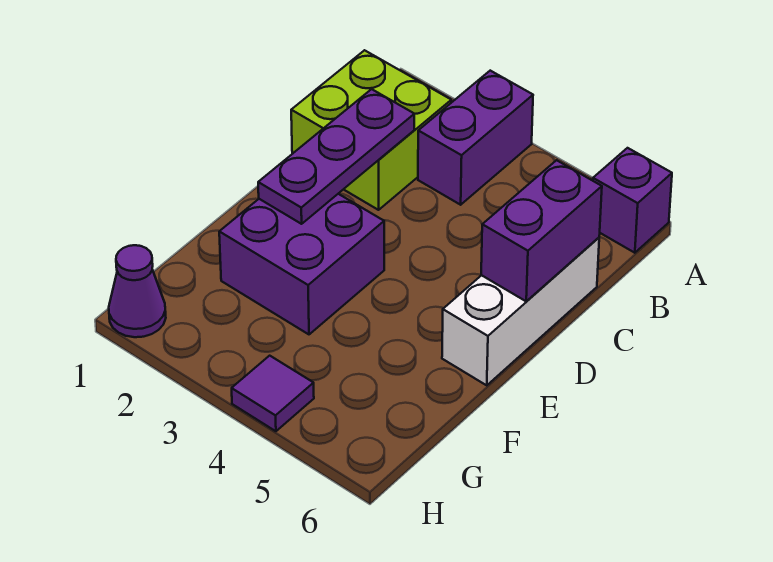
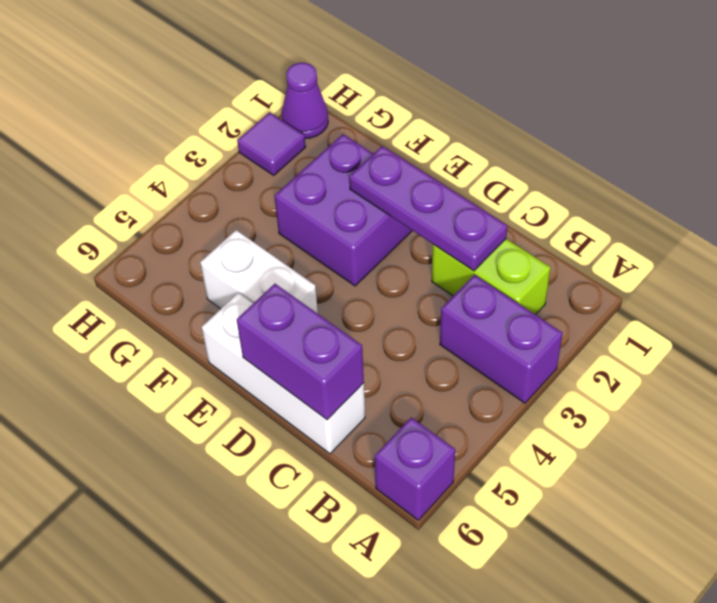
lime brick B1:C2 level 1 -> lime brick B2:C2 level 1
none -> white brick E5:F5 level 1
purple tile H4 level 1 -> purple tile H2 level 1

